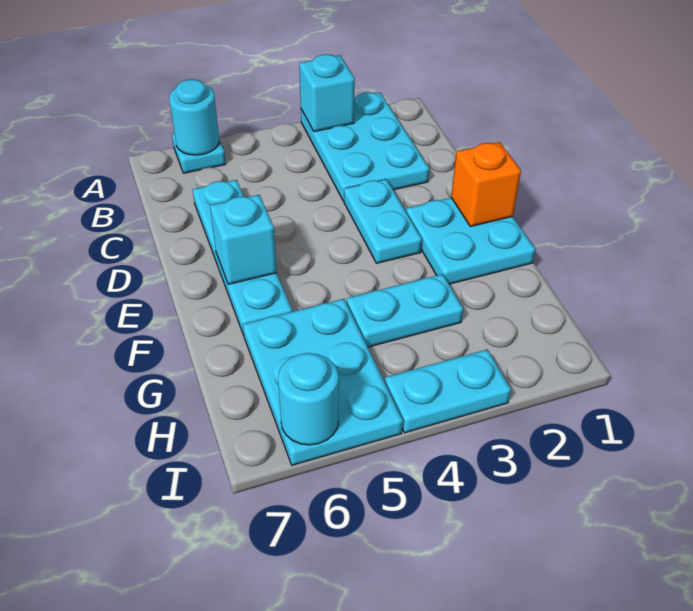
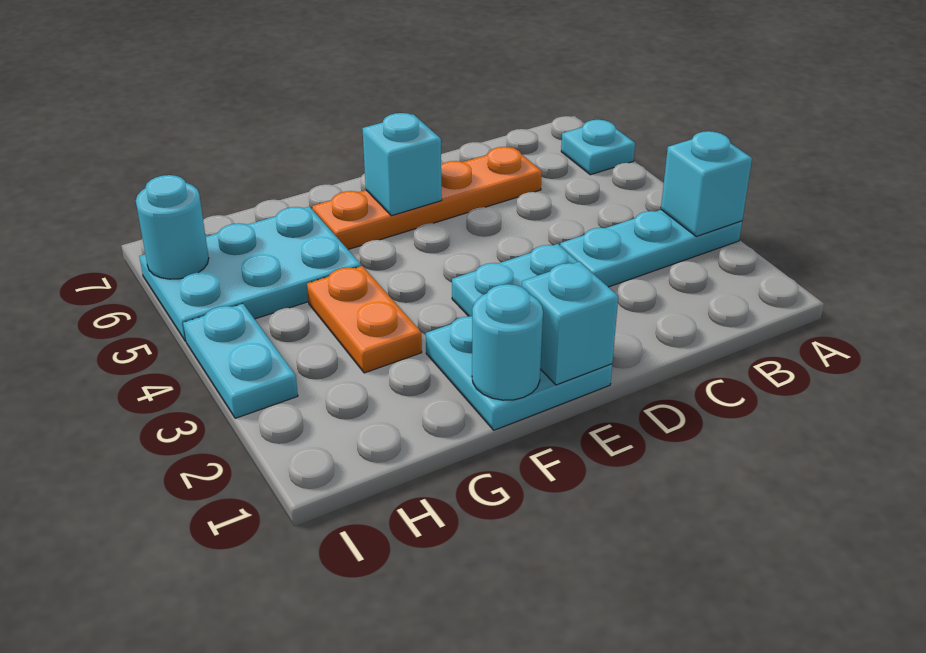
cyan plate A2:C3 level 1 -> cyan plate A3:C3 level 1
cyan round brick A6 level 2 -> cyan round brick F1 level 2
cyan plate C6:F6 level 1 -> orange plate C6:F6 level 1
orange brick E1 level 2 -> cyan brick E1 level 2
cyan plate G3:G4 level 1 -> orange plate G3:G4 level 1

